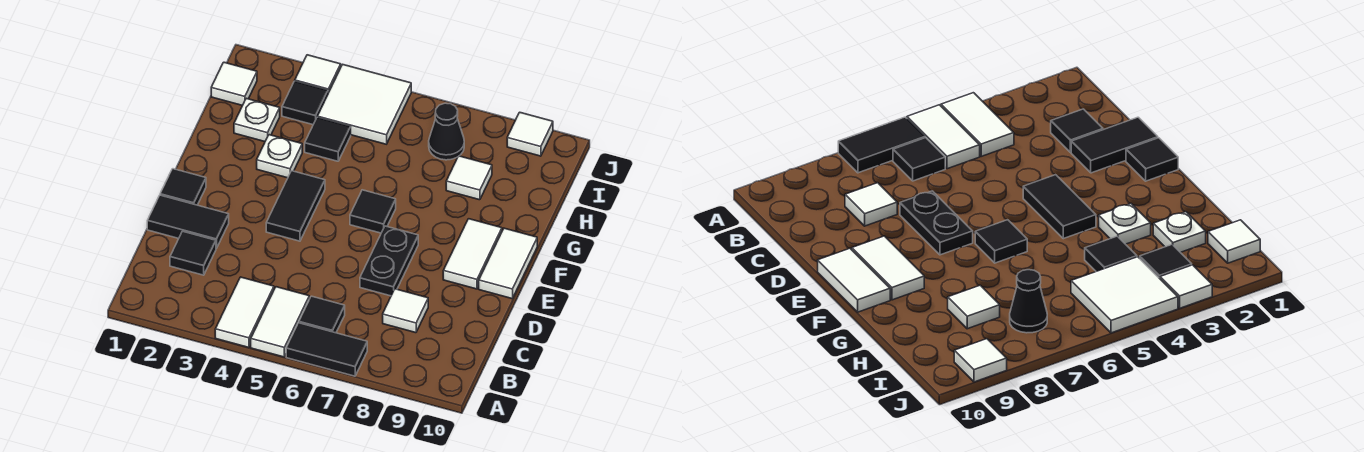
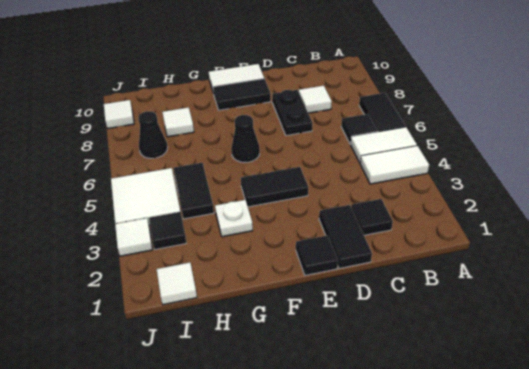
black plate D7:E7 level 1 -> black plate D7:D8 level 1
white tile E9:F9 level 1 -> black tile E9:F9 level 1
black tile F6 level 1 -> black cone F6 level 1
white plate H2 level 1 -> none
black tile H4 level 1 -> black tile H4:H5 level 1

